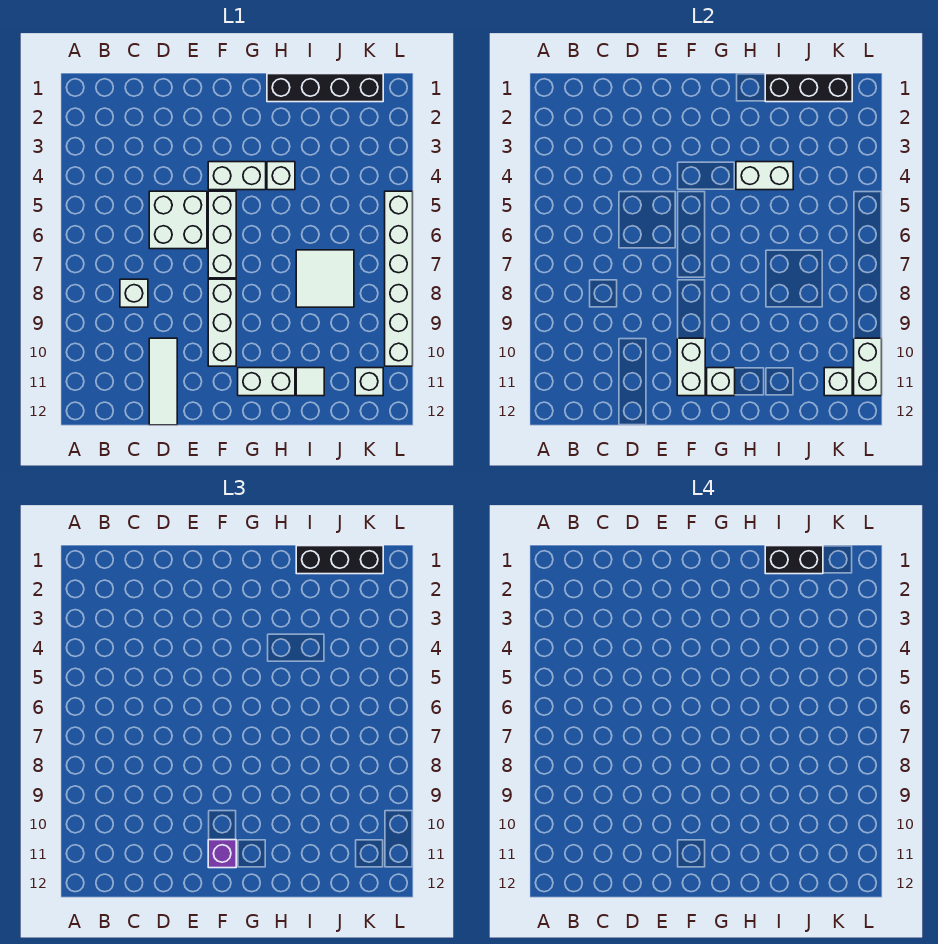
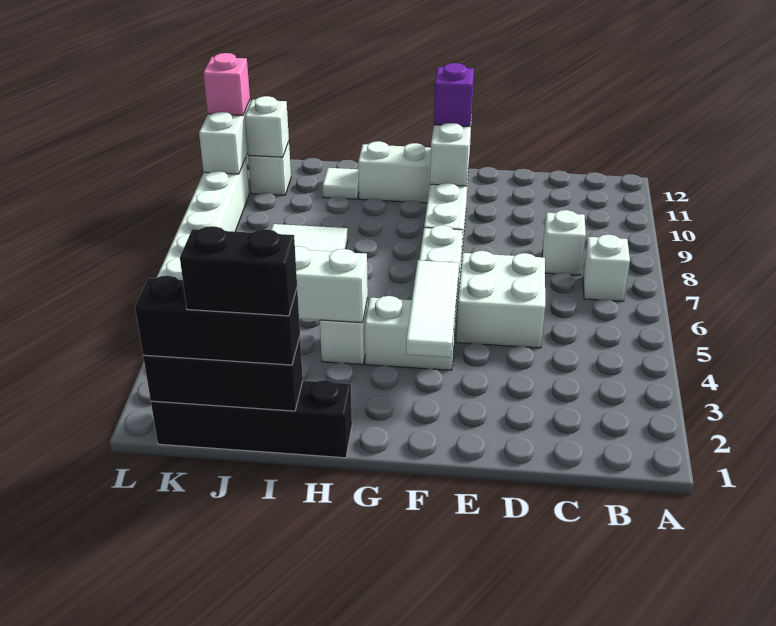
white tile D10:D12 level 1 -> white tile F3:F5 level 2
white brick G11 level 2 -> white brick B7 level 1
none -> pink brick L11 level 3

